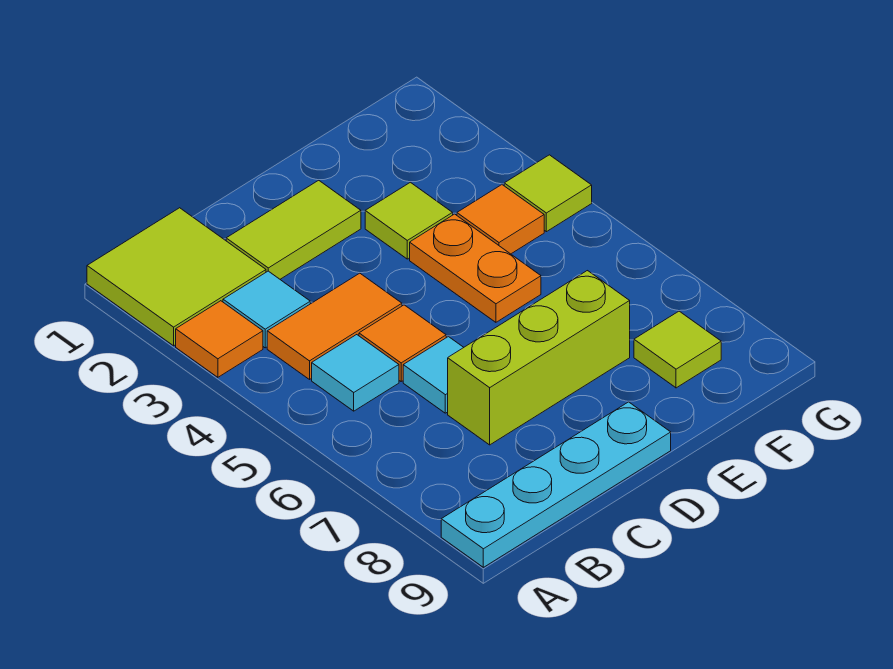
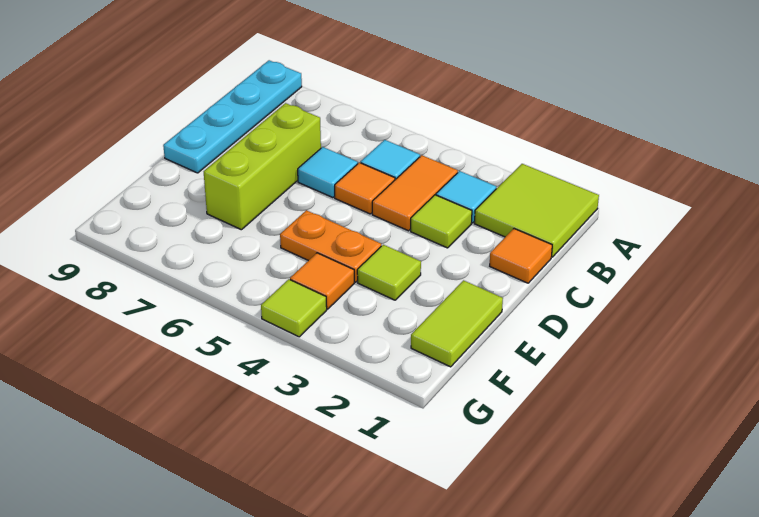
orange tile A3 level 1 -> orange tile C1 level 1
lime tile C2:D2 level 1 -> lime tile E1:F1 level 1
lime tile F8 level 1 -> lime tile C3 level 1

